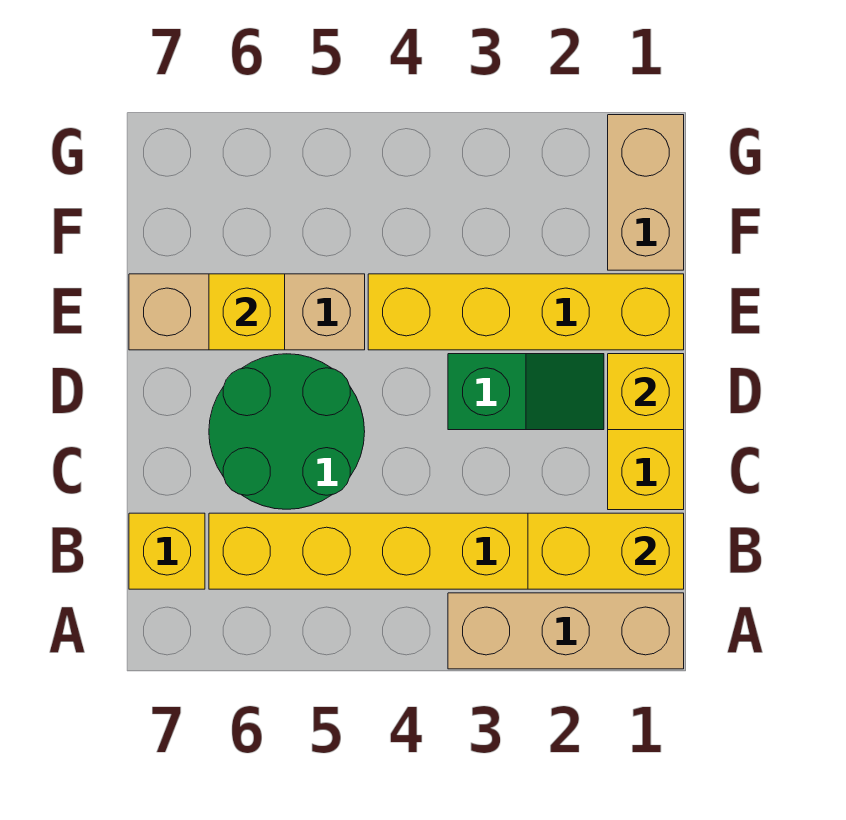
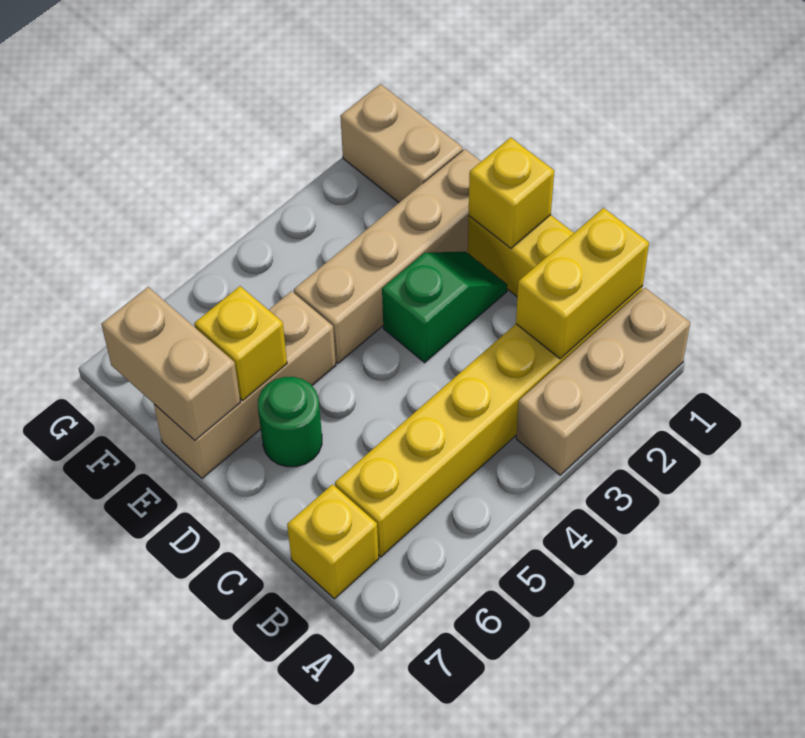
green round brick C5:D6 level 1 -> green round brick D6 level 1
yellow brick E1:E4 level 1 -> tan brick E1:E4 level 1
none -> tan brick E7:F7 level 2

